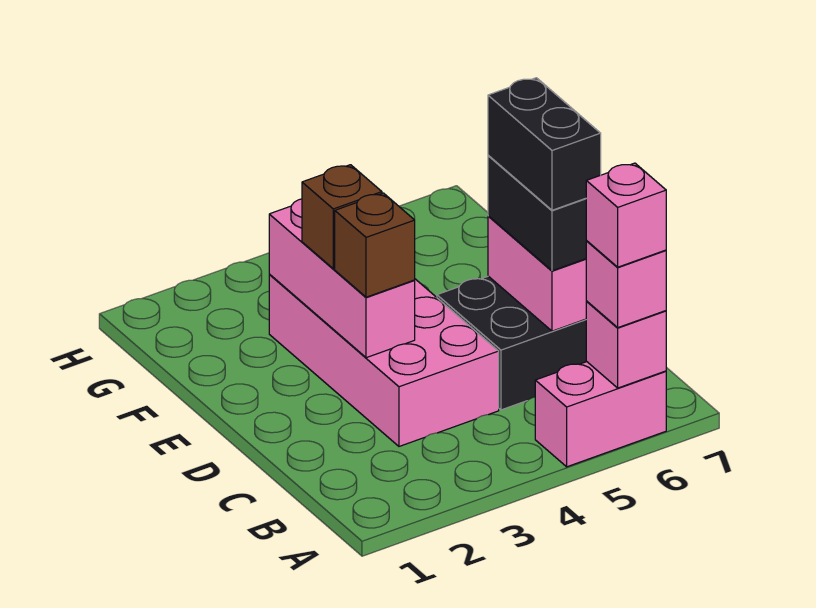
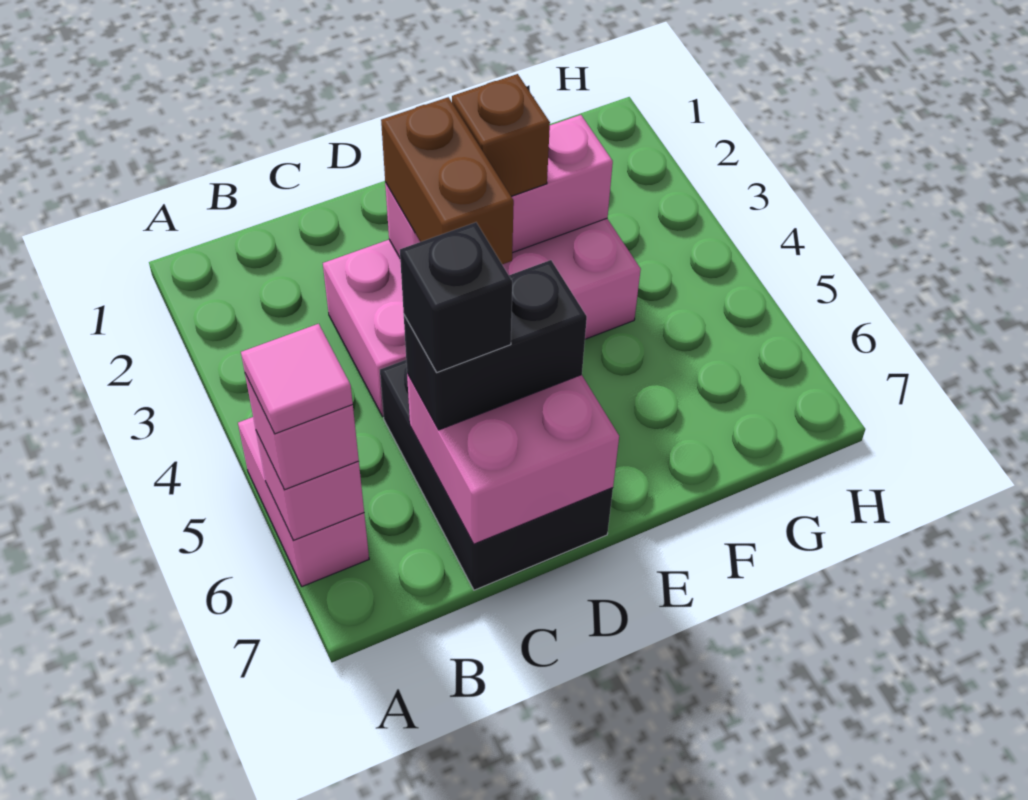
pink brick A6 level 4 -> pink tile A6 level 4
black brick C6:D6 level 4 -> black brick C6 level 4
brown brick D3 level 3 -> brown brick D3:D4 level 3

